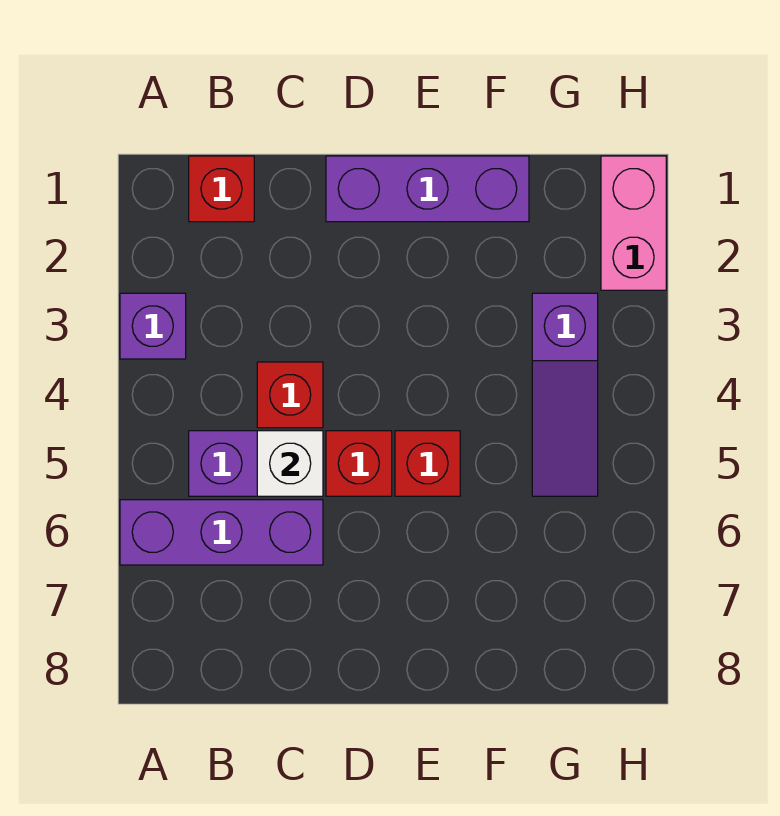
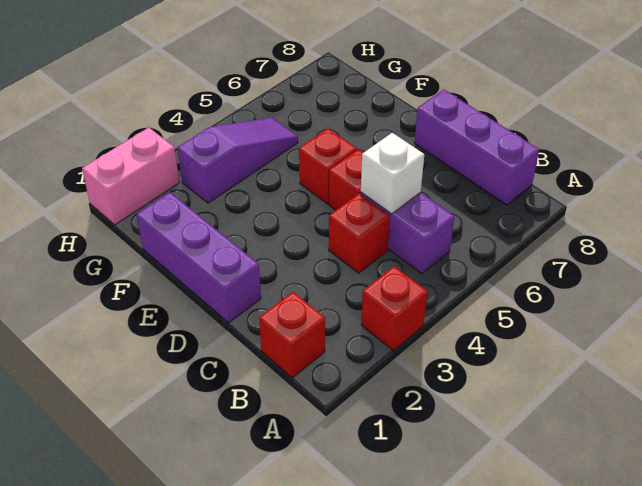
purple brick A3 level 1 -> red brick A3 level 1
purple brick A6:C6 level 1 -> purple brick B8:D8 level 1

